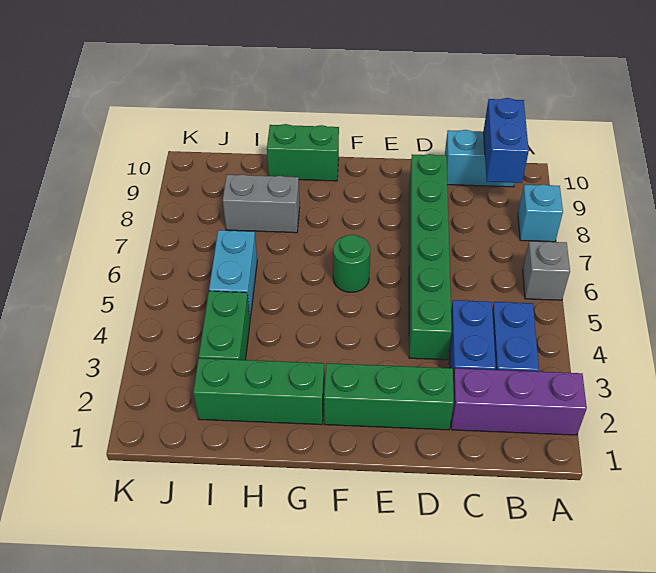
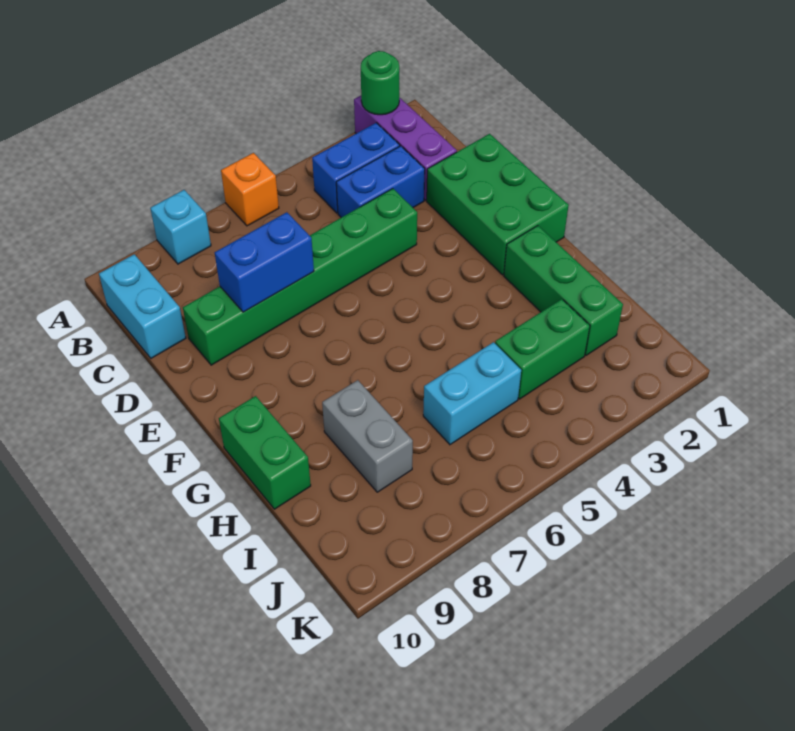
grey brick A6 level 1 -> orange brick A6 level 1
blue brick B9:B10 level 2 -> blue brick D7:D8 level 2
green brick D2:F2 level 1 -> green brick D1:F2 level 1
green round brick F6 level 1 -> green round brick A2 level 2

